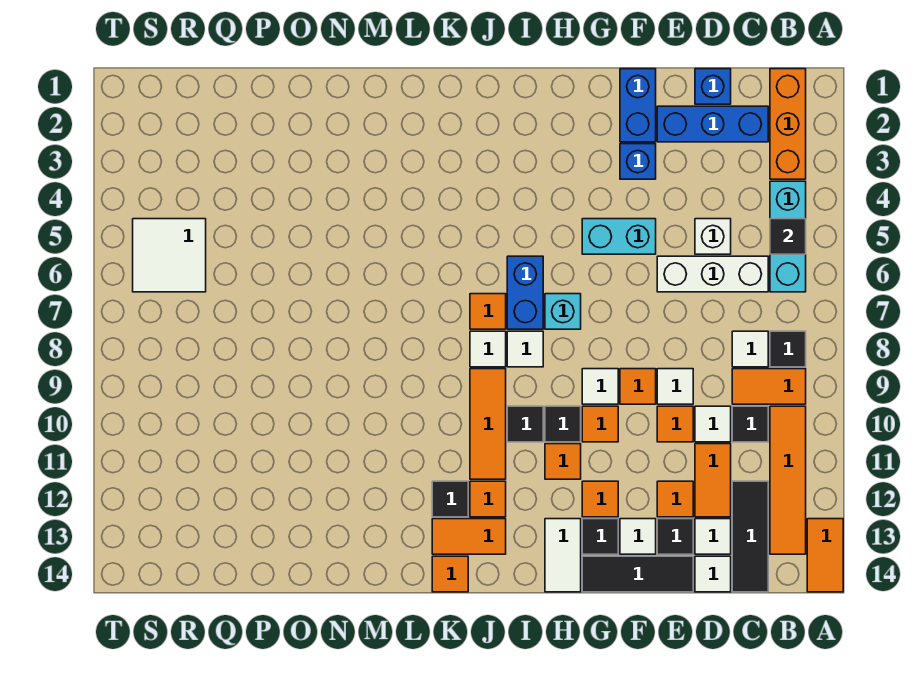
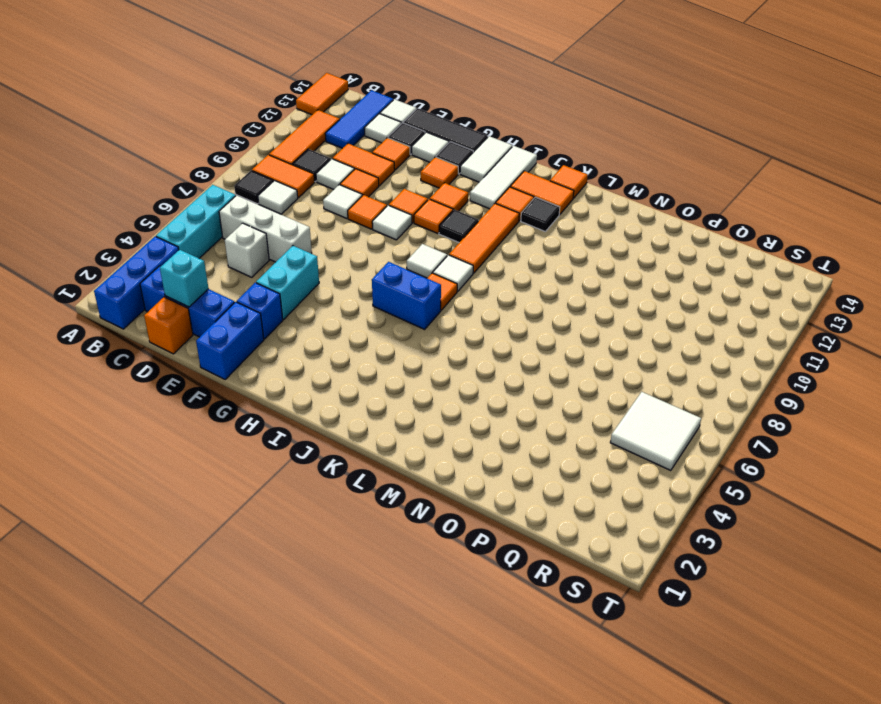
orange brick B1:B3 level 1 -> blue brick B1:B3 level 1
black tile B5 level 2 -> none
orange tile B10:B13 level 1 -> orange tile B10:B12 level 1
black tile C12:C14 level 1 -> blue tile C12:C14 level 1
blue brick D1 level 1 -> orange brick D1 level 1
orange tile D11:D12 level 1 -> orange tile D11:E11 level 1
cyan brick F5:G5 level 1 -> cyan brick F4:F5 level 1
cyan brick H7 level 1 -> cyan brick D2 level 2
black tile H10 level 1 -> orange tile H10 level 1
blue brick I6:I7 level 1 -> blue brick I6:J6 level 1
none -> white tile I12:I14 level 1

